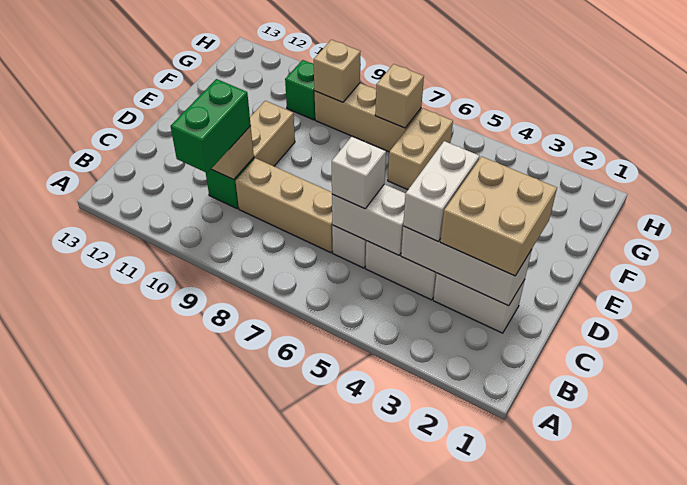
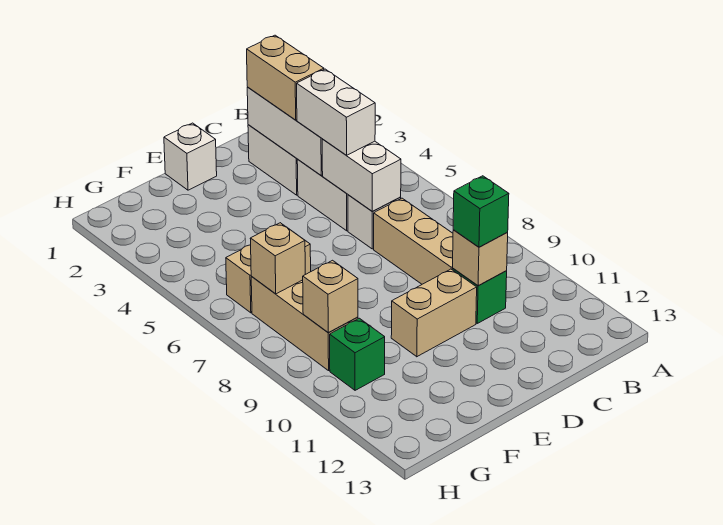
green brick B10:C10 level 3 -> green brick C10 level 3
tan brick C2:D3 level 3 -> tan brick C2:C3 level 3
white brick C4:D4 level 3 -> white brick C4:C5 level 3
white brick C6 level 3 -> white brick E1 level 1

